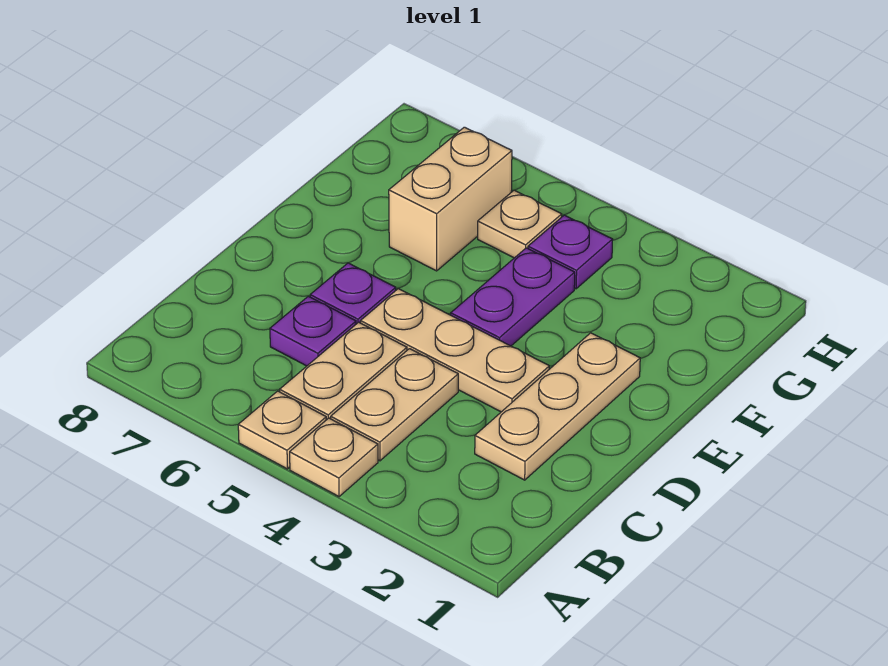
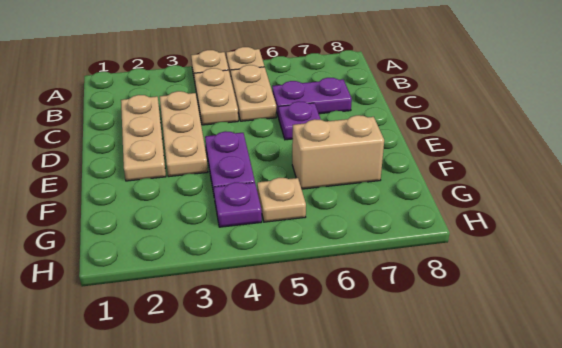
purple plate C6 level 1 -> purple plate C6:C7 level 1
tan plate D3:D5 level 1 -> tan plate C3:E3 level 1
tan brick F6:G6 level 1 -> tan brick F6:F7 level 1

